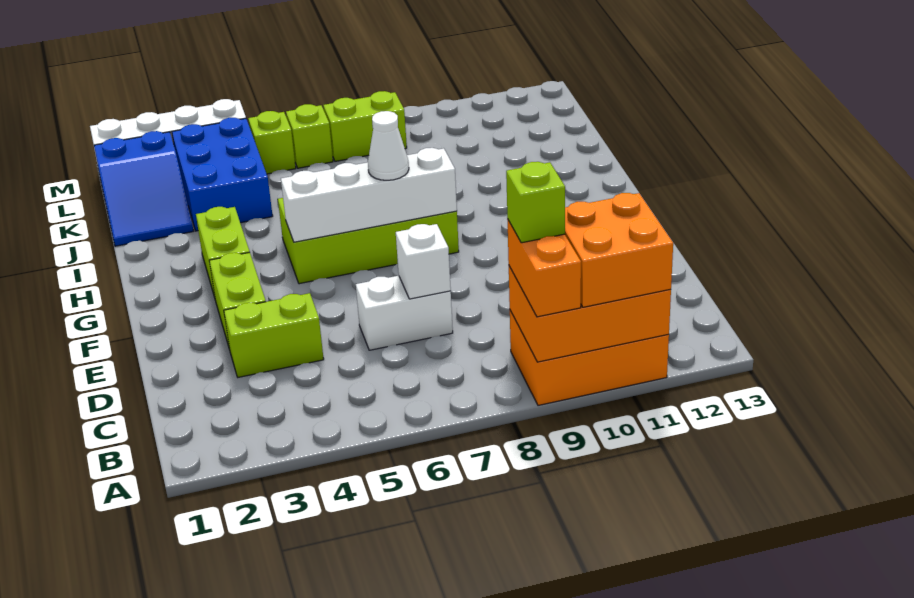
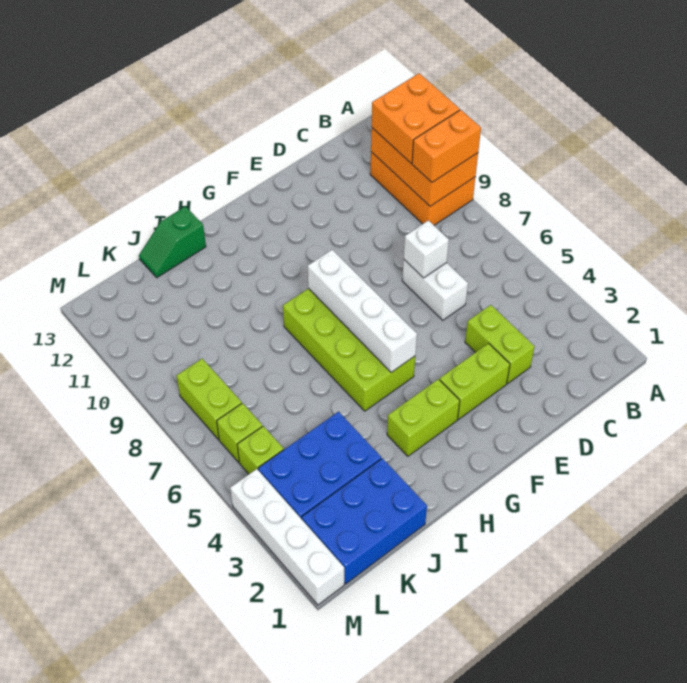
lime brick B9 level 4 -> none
white cone G7 level 3 -> none
none -> green slope I13:J13 level 1 top I
blue slope J1:L2 level 1 top L -> blue brick J1:L2 level 1

